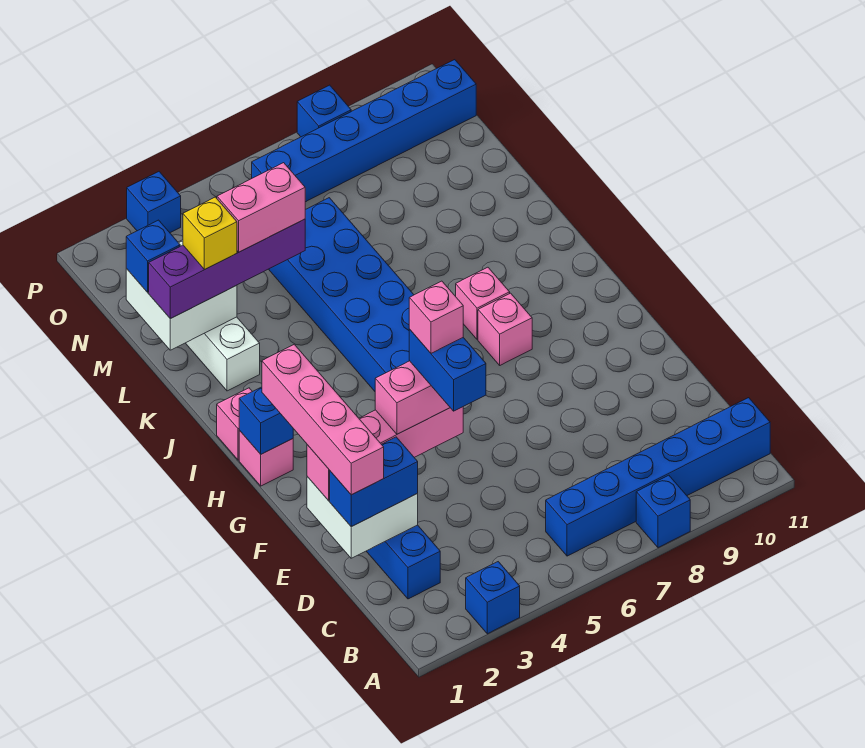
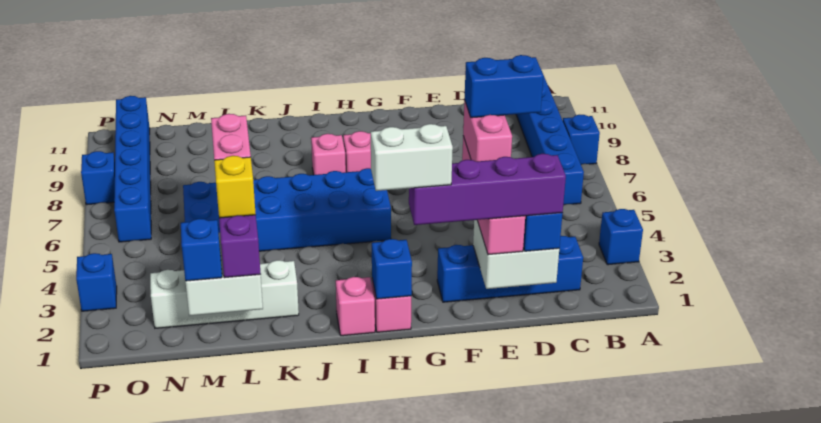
pink brick D1:G1 level 4 -> purple brick D1:G1 level 4
pink brick E4 level 6 -> none
none -> white brick G1:H1 level 5

